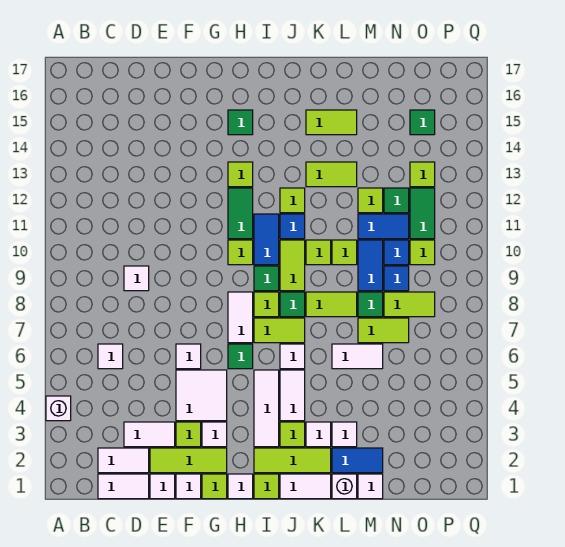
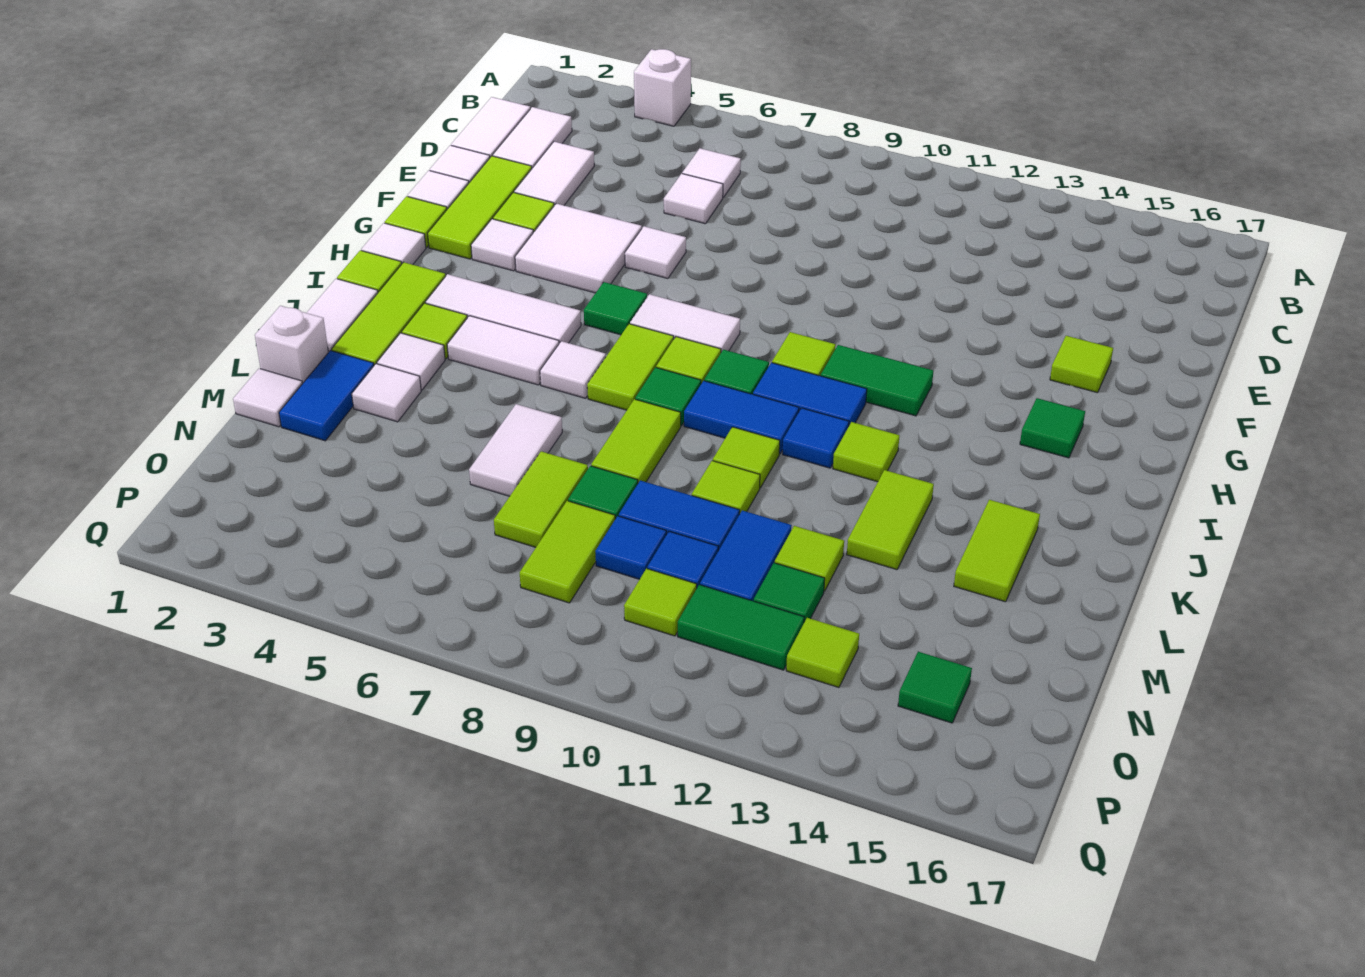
white tile D9 level 1 -> white tile D6 level 1
lime tile H13 level 1 -> lime tile F15 level 1
lime tile J9:J10 level 1 -> blue tile J9:J10 level 1

